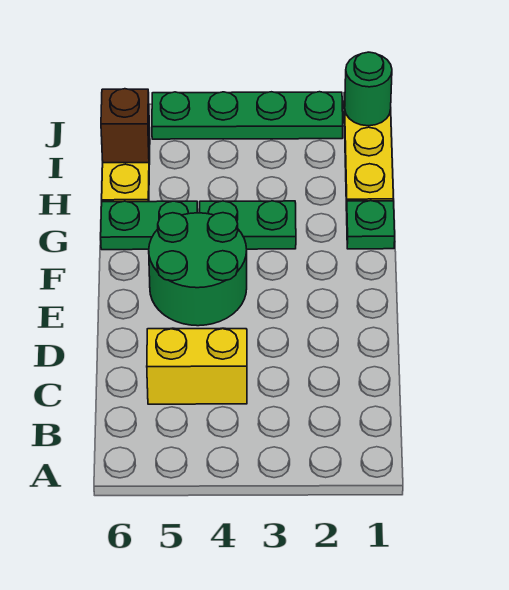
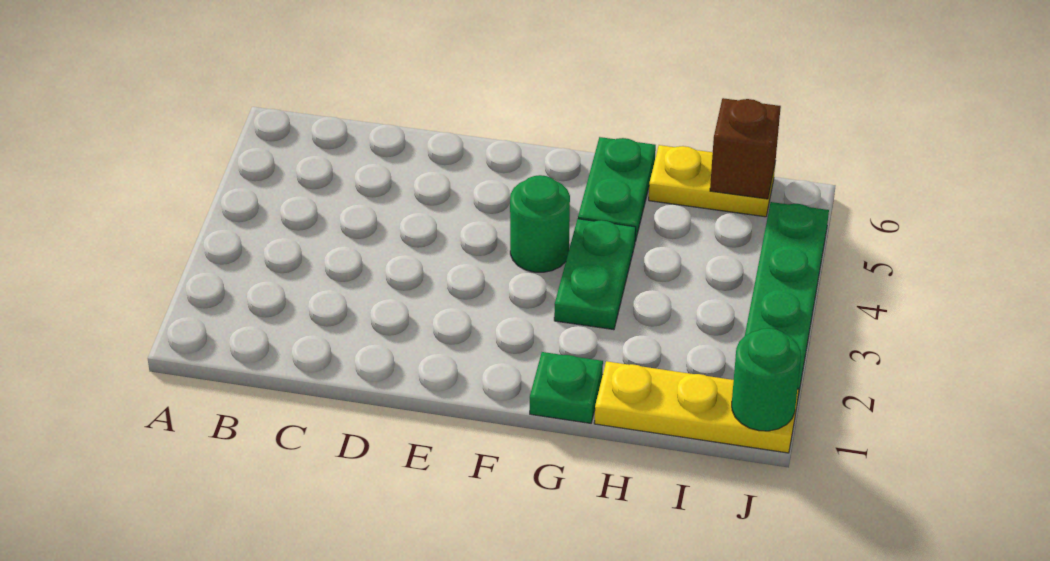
yellow brick C4:C5 level 1 -> none
green round brick E4:F5 level 1 -> green round brick F4 level 1

